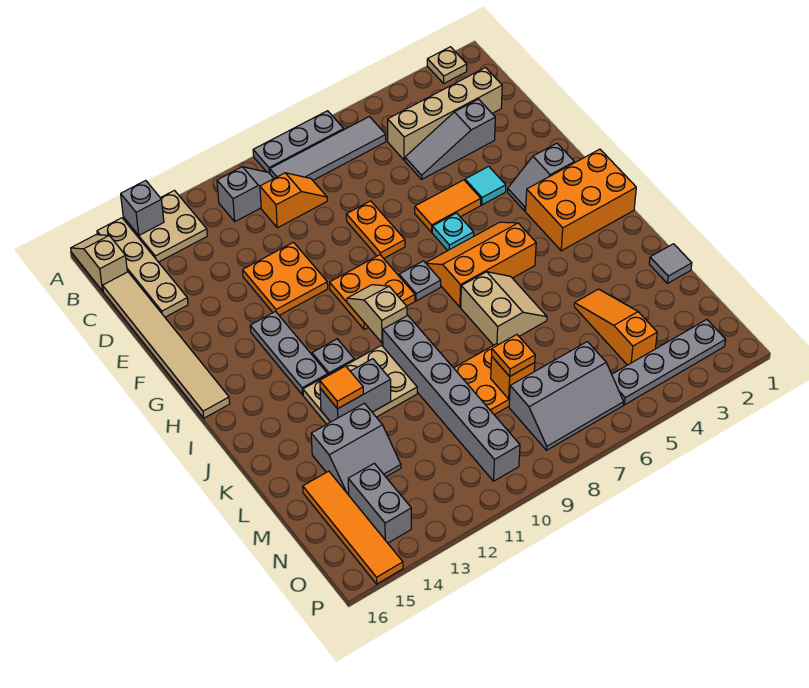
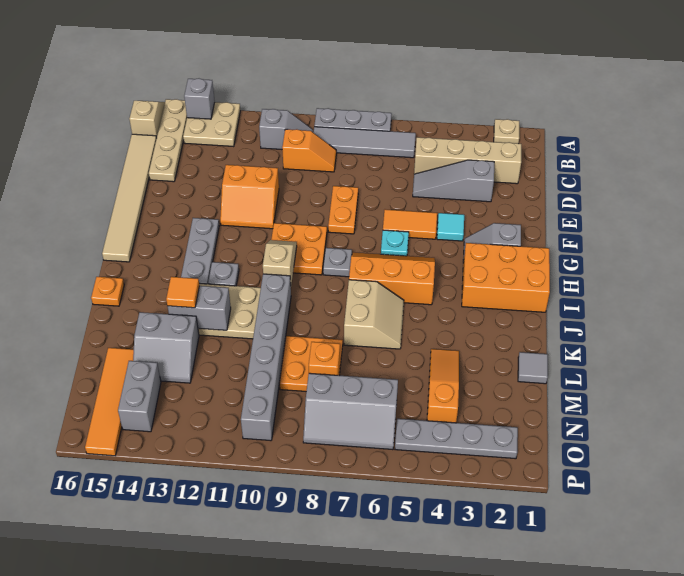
orange plate E11:F12 level 1 -> orange slope E11:F12 level 1 top E
orange plate M8 level 3 -> orange plate J16 level 1

